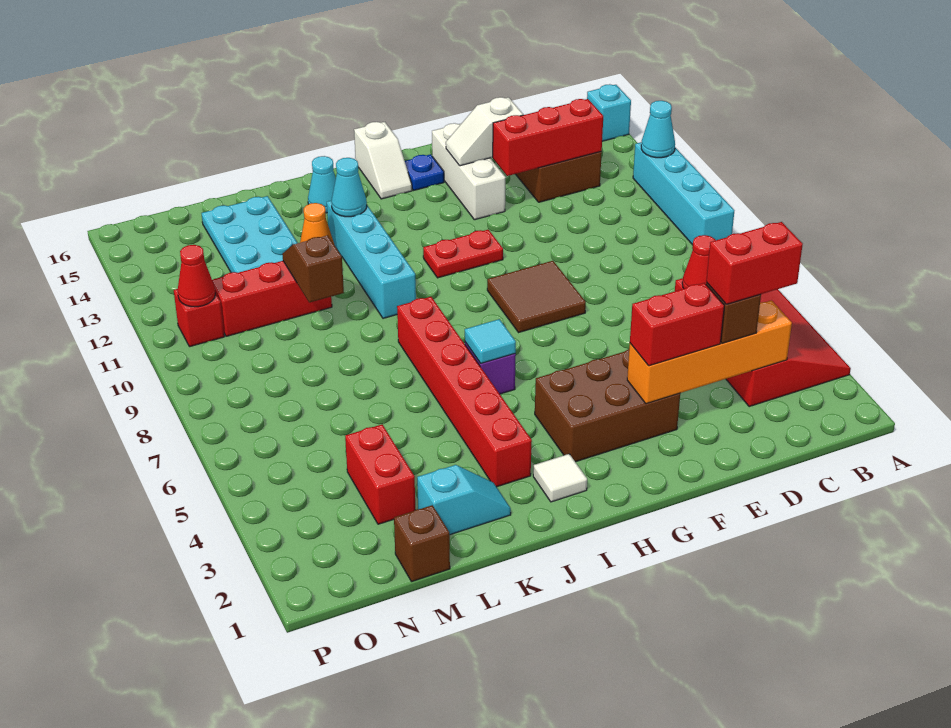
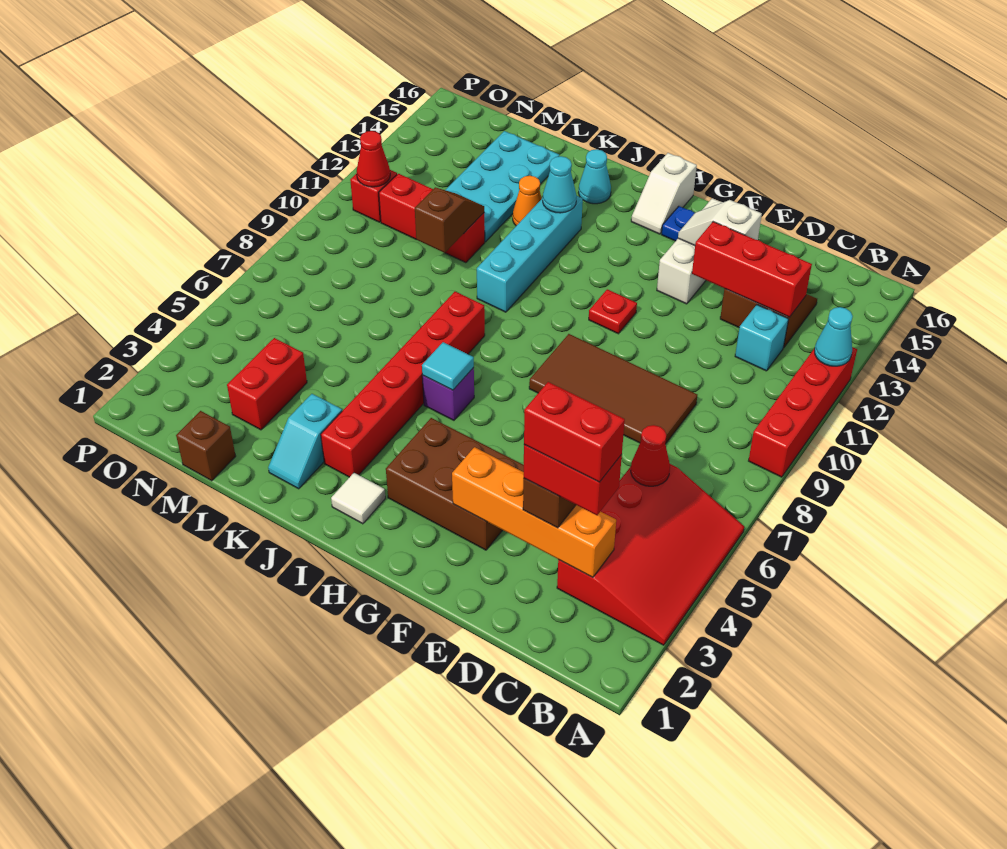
cyan brick A9:A12 level 1 -> red brick A9:A12 level 1
cyan brick A15 level 1 -> cyan brick C12 level 1
red brick E3:F3 level 3 -> red brick C3:D3 level 5
brown tile F8:G9 level 1 -> brown tile D8:G9 level 1
red plate G11:H11 level 1 -> red plate G11 level 1
cyan slope K2:L2 level 1 top L -> cyan slope K2:K3 level 1 top 3

